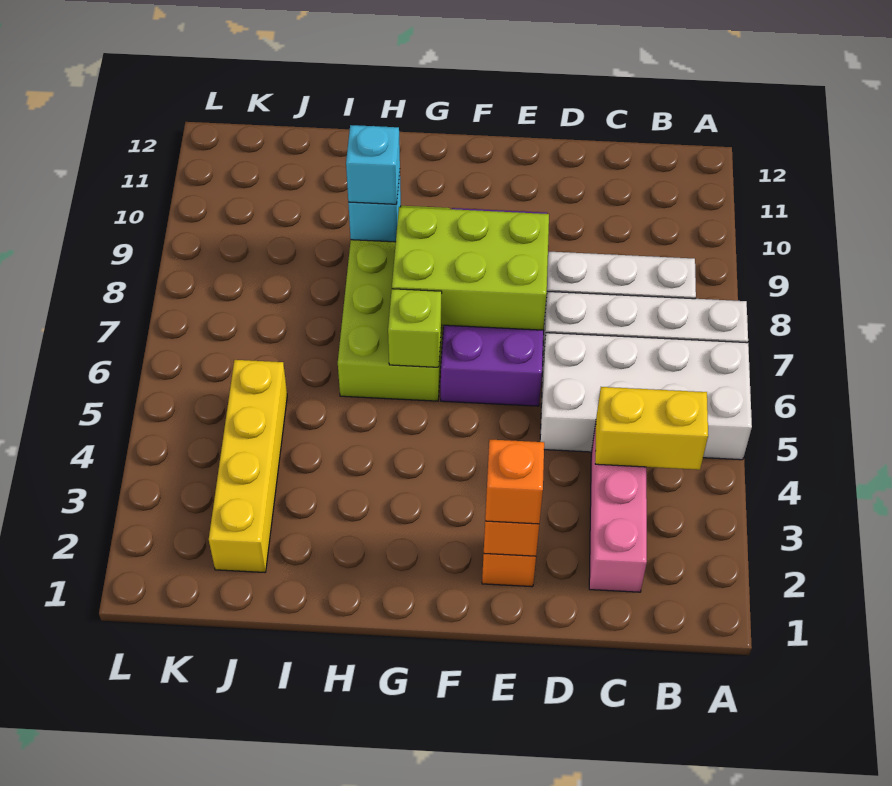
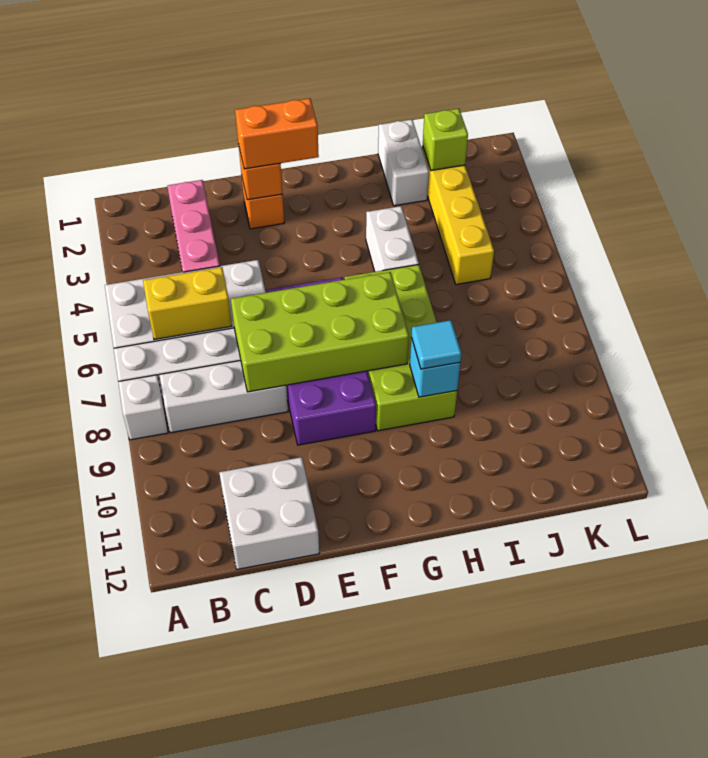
none -> white brick A8 level 1
yellow brick B4:C4 level 2 -> yellow brick B6:C6 level 2
none -> white brick C11:D12 level 1
orange brick E2 level 3 -> orange brick E2:F2 level 3
lime brick E7:G8 level 2 -> lime brick D7:G8 level 2
lime brick G6 level 2 -> lime brick J2 level 2
none -> white brick H4:H5 level 1
cyan brick H9 level 3 -> cyan tile H9 level 3
none -> white brick I1:I2 level 1

